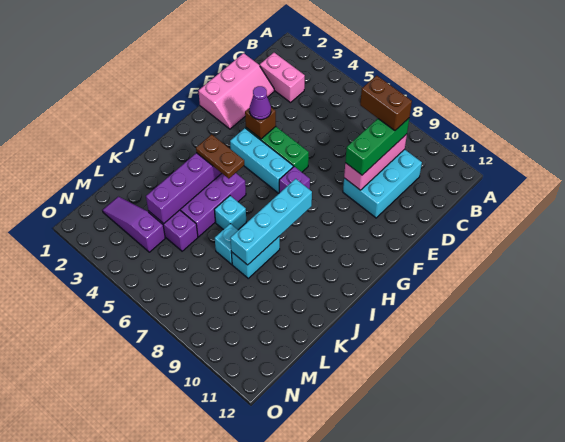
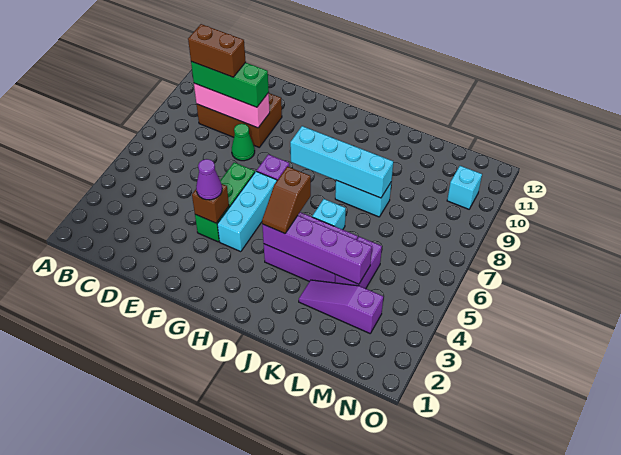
pink brick C2:C3 level 1 -> none
brown brick C8:C9 level 4 -> brown brick C9:D9 level 4
cyan brick C9:E10 level 1 -> brown brick C9:E10 level 1
pink slope D1:F2 level 1 top 1 -> none
none -> green cone E8 level 1
brown plate I4:I5 level 3 -> brown slope I4:I5 level 3 top 5
cyan brick K7 level 1 -> cyan brick N10 level 1
purple slope M2:M4 level 1 top 4 -> purple slope K3:M3 level 1 top M

